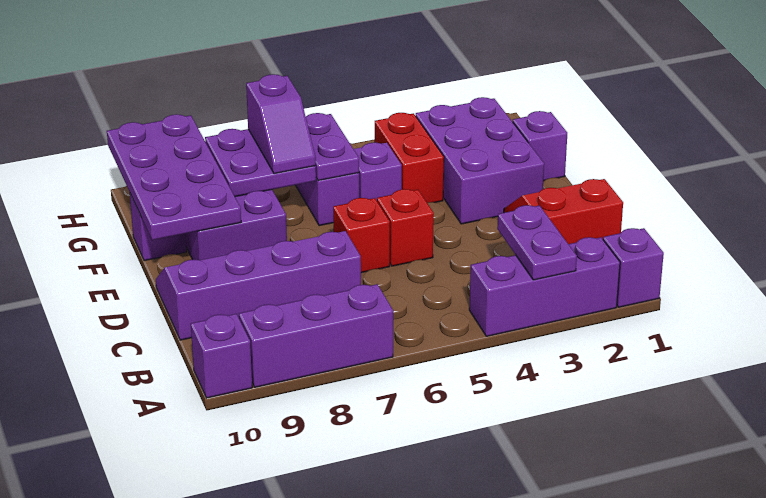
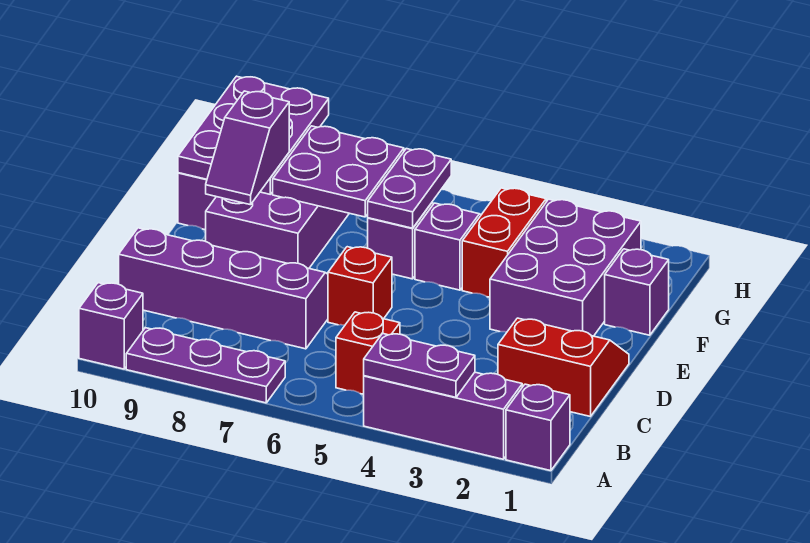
purple plate A3:B3 level 2 -> purple plate A3:A4 level 2
purple brick A7:A9 level 1 -> purple plate A7:A9 level 1
red brick D5 level 1 -> red brick B5 level 1
purple plate E9:H10 level 2 -> purple plate F9:H10 level 2
purple slope F7:G7 level 3 top G -> purple slope E9:F9 level 3 top F

